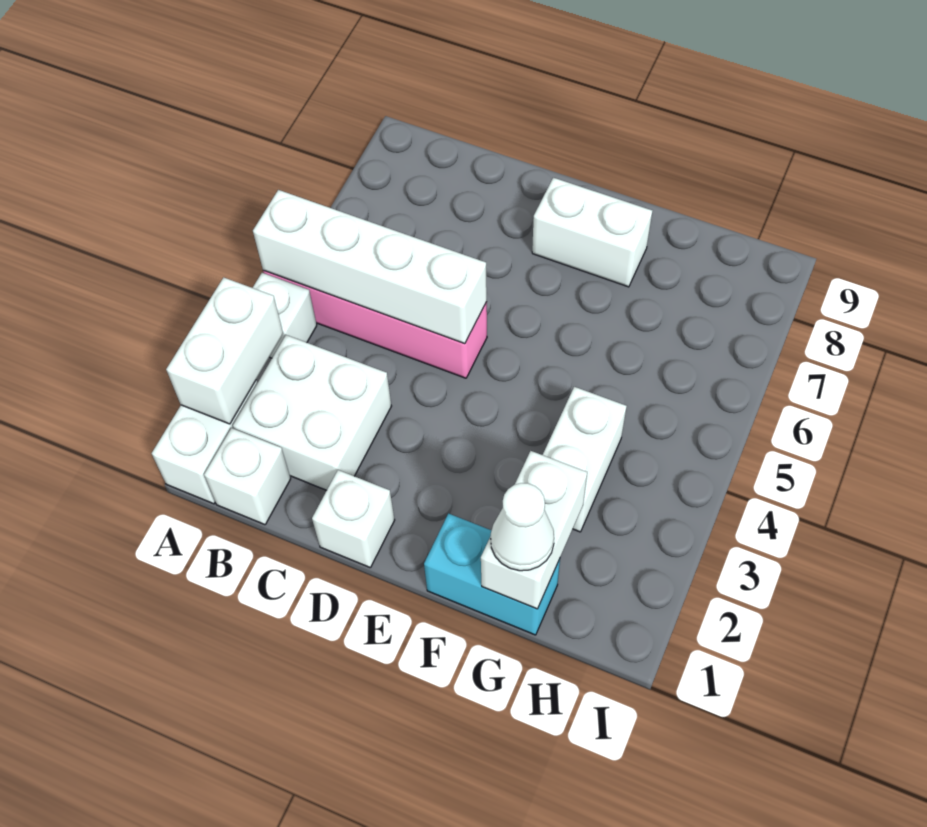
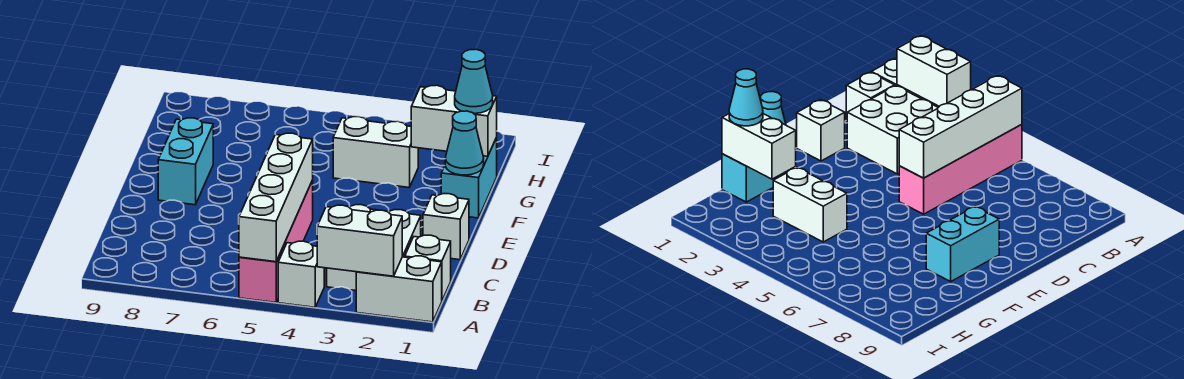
white brick E8:F8 level 1 -> cyan brick E8:F8 level 1
none -> cyan cone F1 level 2
white cone G1 level 3 -> cyan cone G1 level 3

